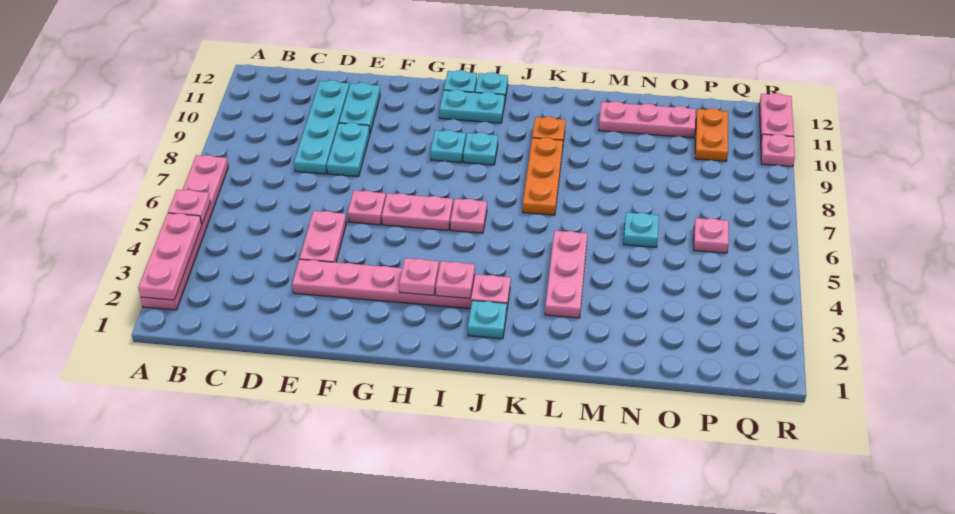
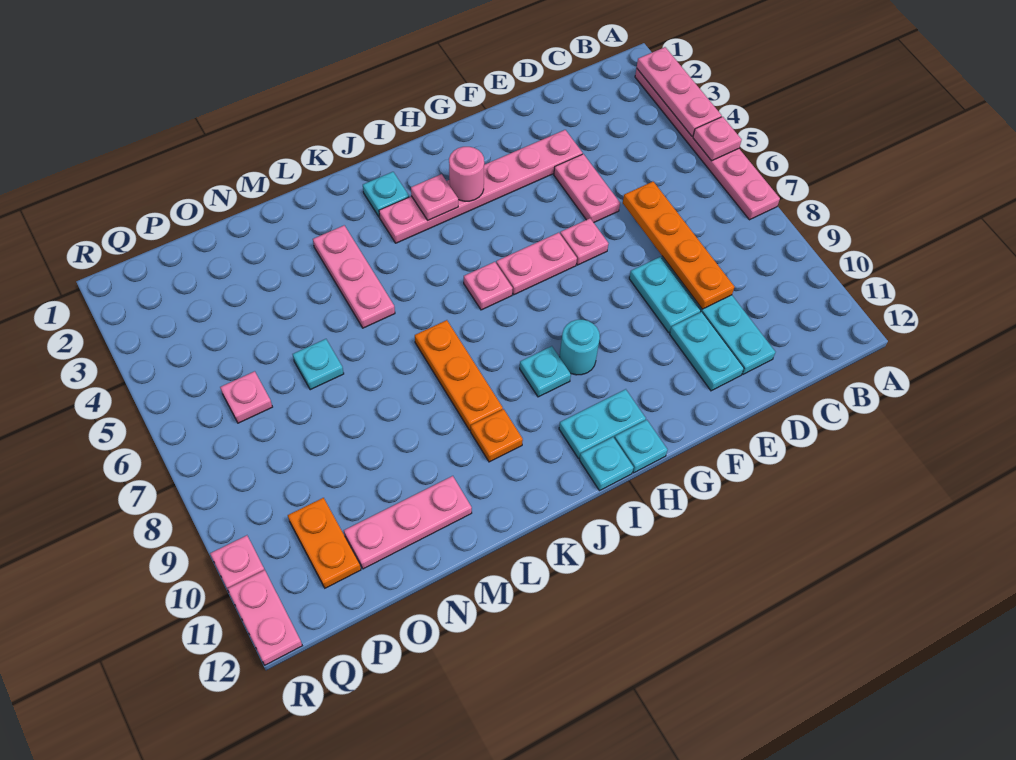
none -> orange plate D6:D9 level 2
pink plate H3 level 2 -> pink round brick H3 level 2
cyan plate H9 level 1 -> cyan round brick H9 level 1

